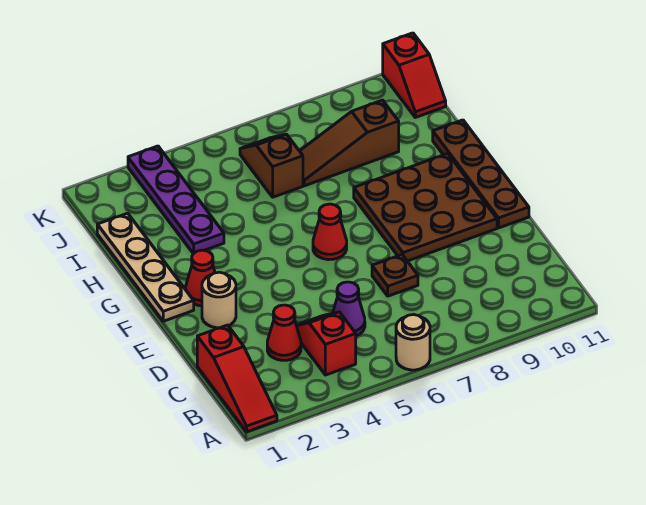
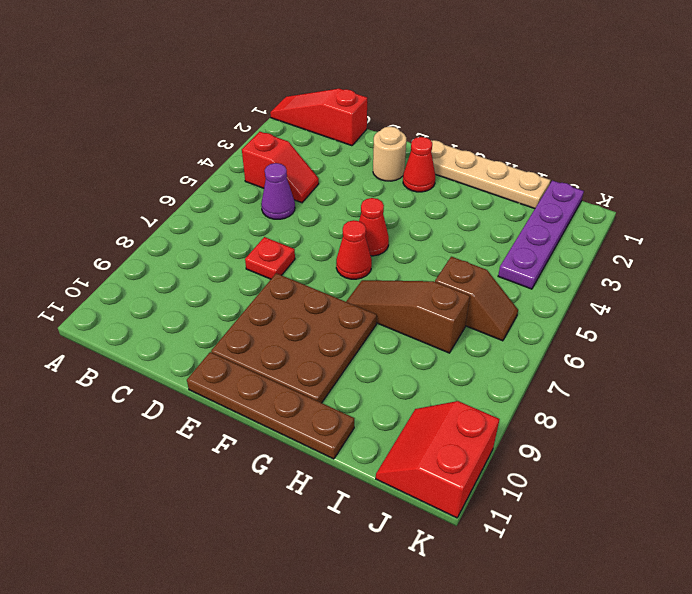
tan round brick A6 level 1 -> none
red cone C3 level 1 -> red cone F5 level 1
brown plate D7 level 1 -> red plate D7 level 1
purple plate H3:K3 level 1 -> purple plate J1:J4 level 1
brown slope I7:I9 level 1 top 9 -> brown slope G7:I7 level 1 top I
red slope J11:K11 level 1 top K -> red slope J10:K11 level 1 top K

